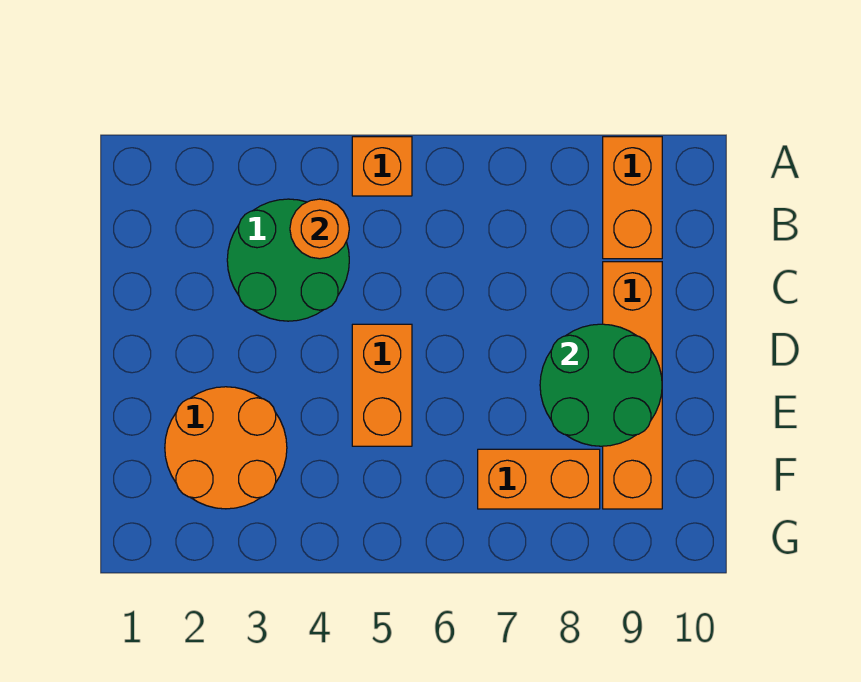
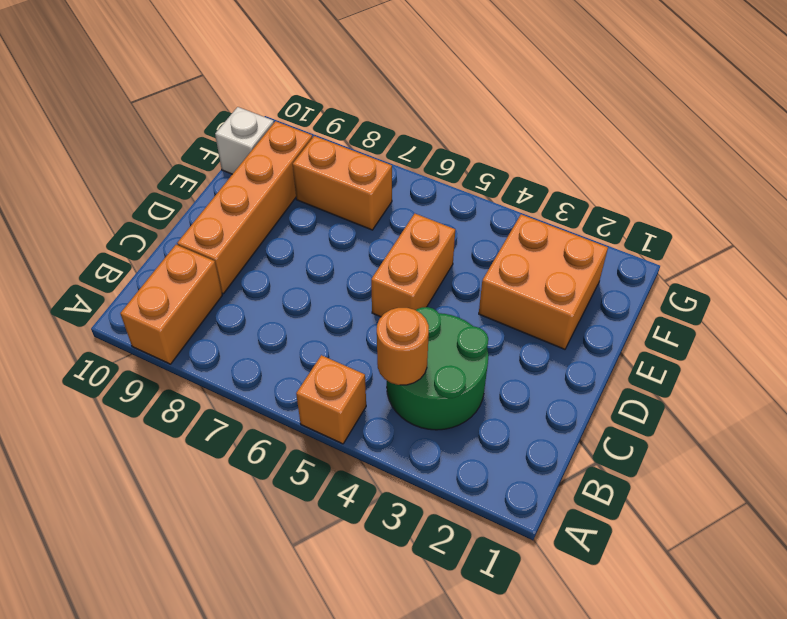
green round brick D8:E9 level 2 -> none
orange round brick E2:F3 level 1 -> orange brick E2:F3 level 1
none -> white brick F10 level 1

